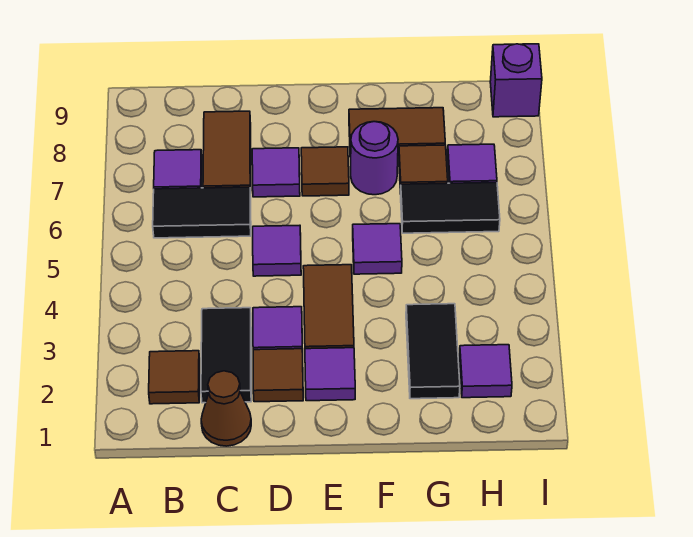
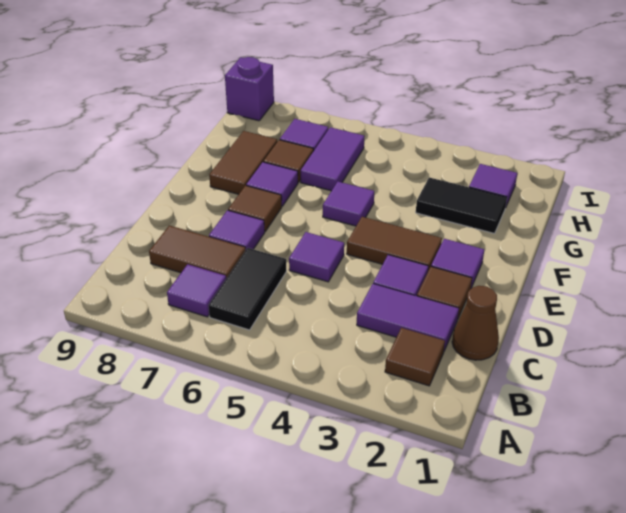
black tile C2:C3 level 1 -> purple tile C2:C3 level 1
purple round brick F7 level 1 -> purple tile F7 level 1
black tile G6:H6 level 1 -> purple tile G6:H6 level 1

